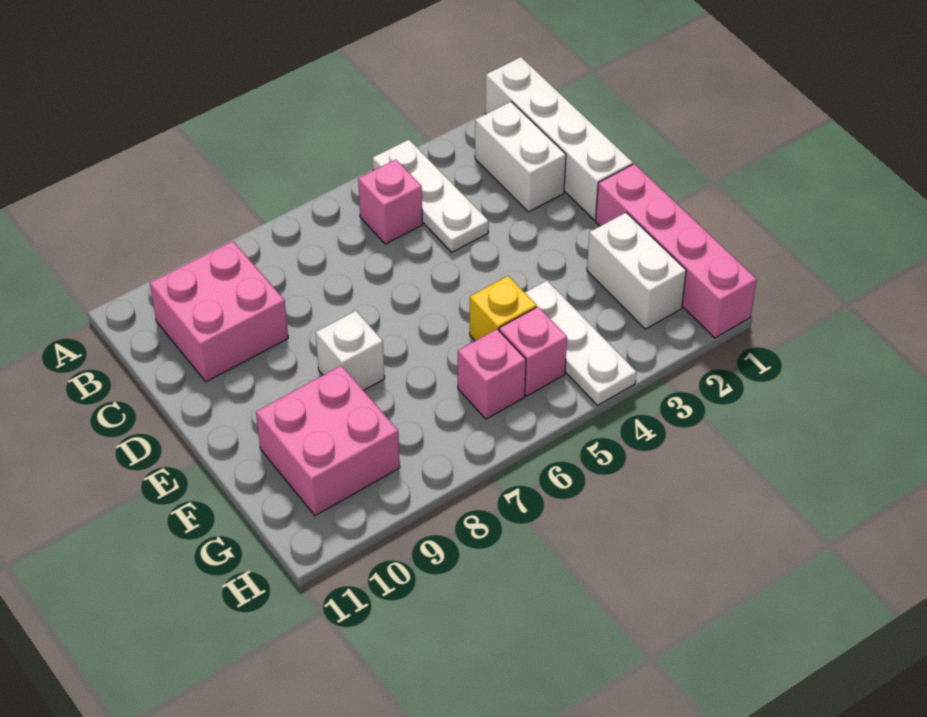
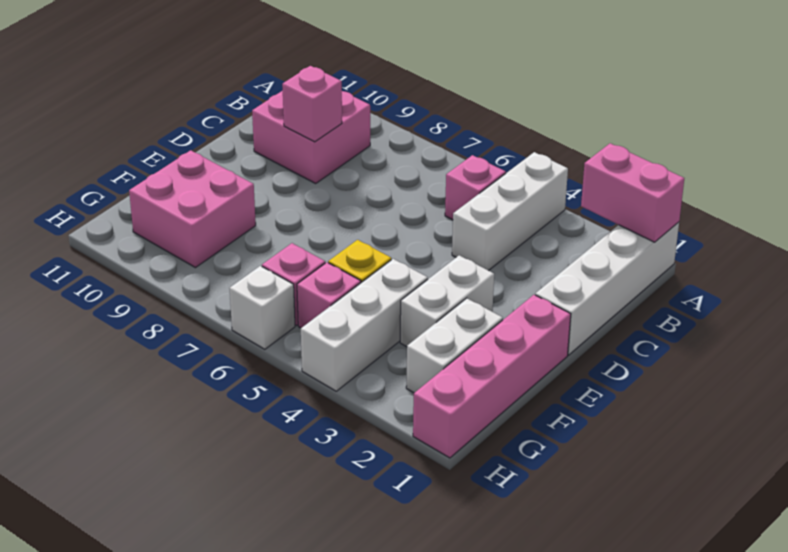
none -> pink brick A1:A2 level 2
white plate A4:C4 level 1 -> white brick A4:C4 level 1
white brick B2:C2 level 1 -> white brick E3:F3 level 1
none -> pink brick C9 level 2
white brick E8 level 1 -> white brick H6 level 1
white plate F4:H4 level 1 -> white brick F4:H4 level 1

